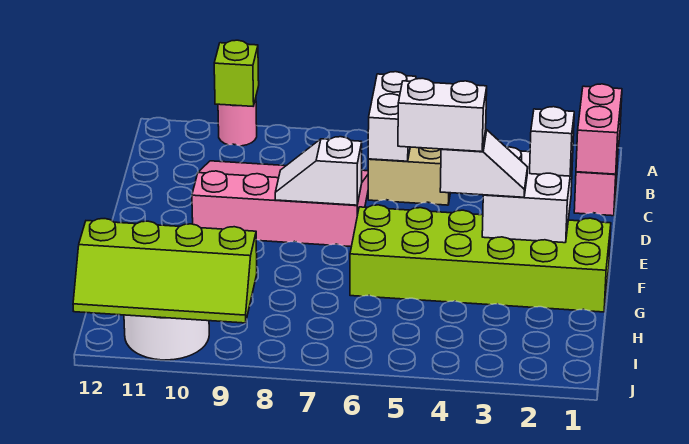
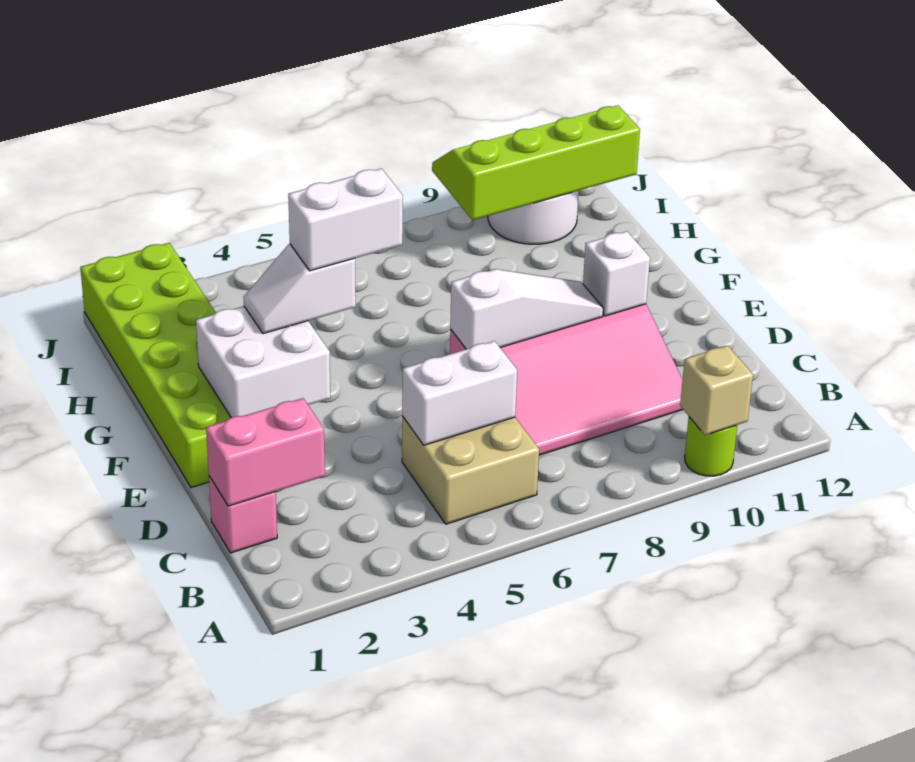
pink round brick A10 level 1 -> lime round brick A10 level 1
lime brick A10 level 2 -> tan brick A10 level 2
pink brick B1:C1 level 2 -> pink brick C1:C2 level 2
white brick B6:C6 level 2 -> white brick C5:C6 level 2
white brick E2 level 3 -> white brick E10 level 2
white slope E7:E8 level 2 top 7 -> white slope E7:E9 level 2 top 7
lime brick F1:G6 level 1 -> lime brick E1:J2 level 1

